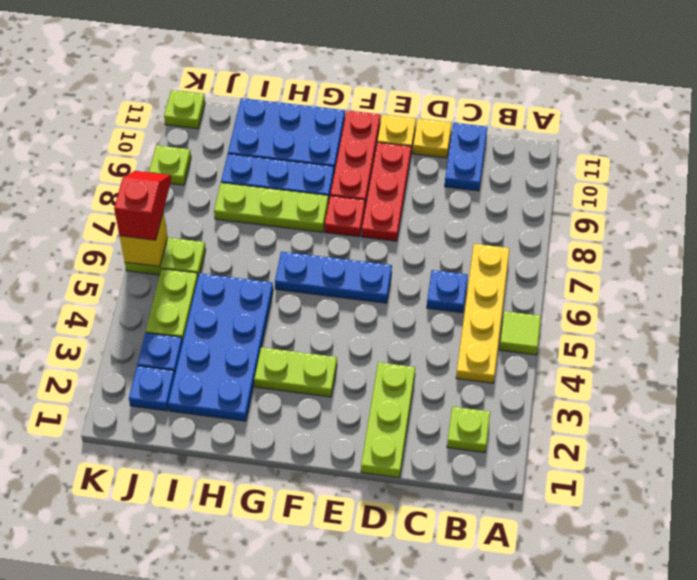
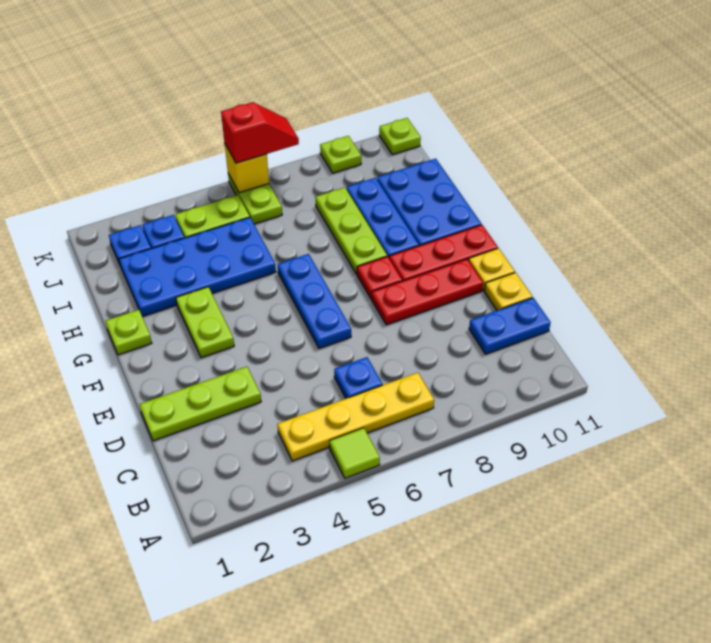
lime plate B2 level 1 -> lime plate G1 level 1

